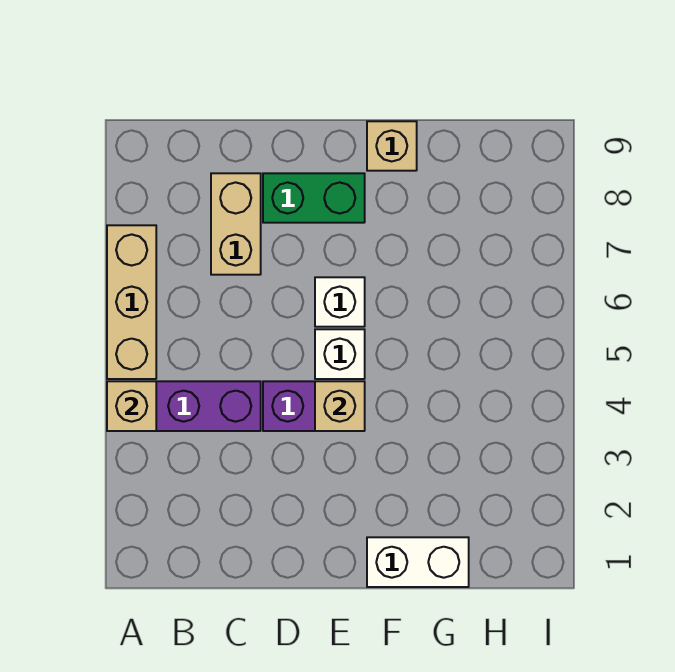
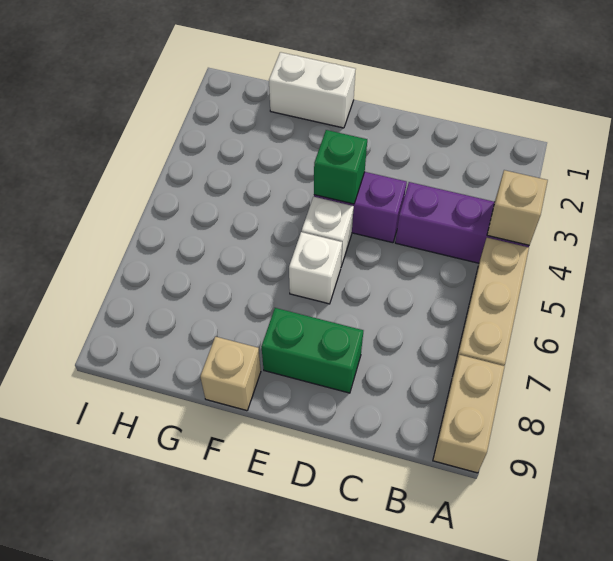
tan brick C7:C8 level 1 -> tan brick A8:A9 level 1
tan brick E4 level 2 -> green brick E4 level 2

